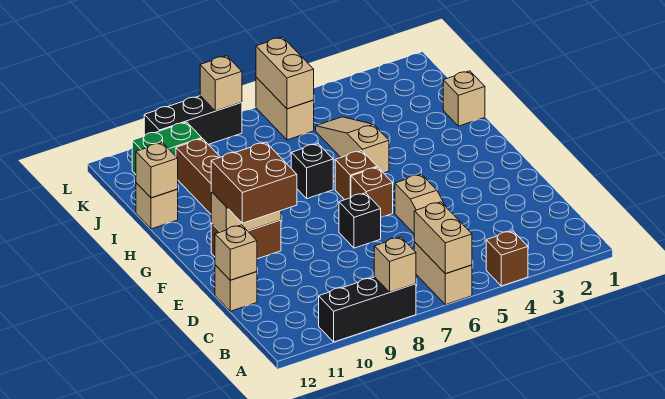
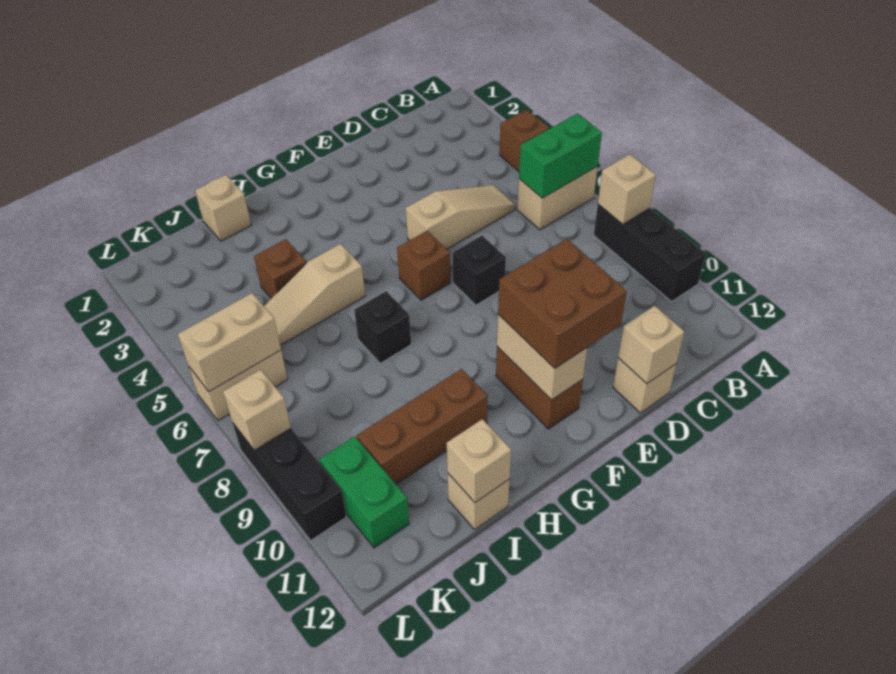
tan brick A6:B6 level 2 -> green brick A6:B6 level 2
brown brick G6 level 1 -> brown brick I4 level 1

